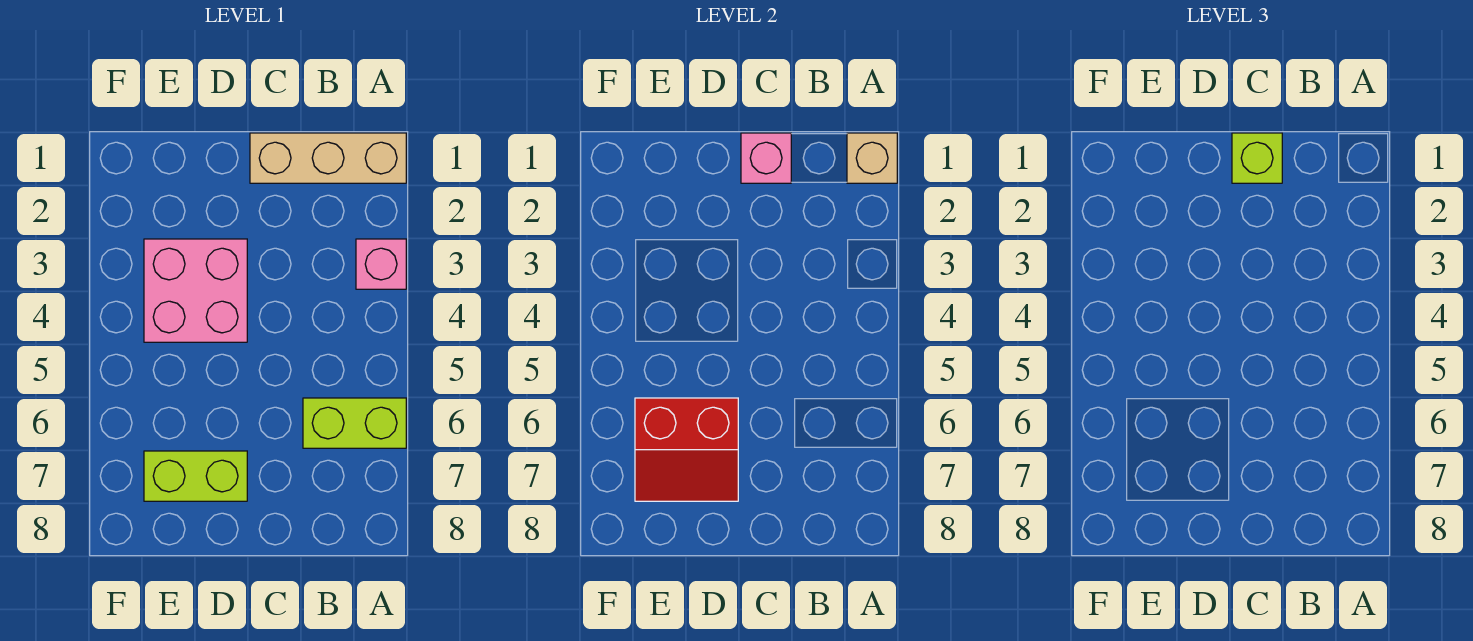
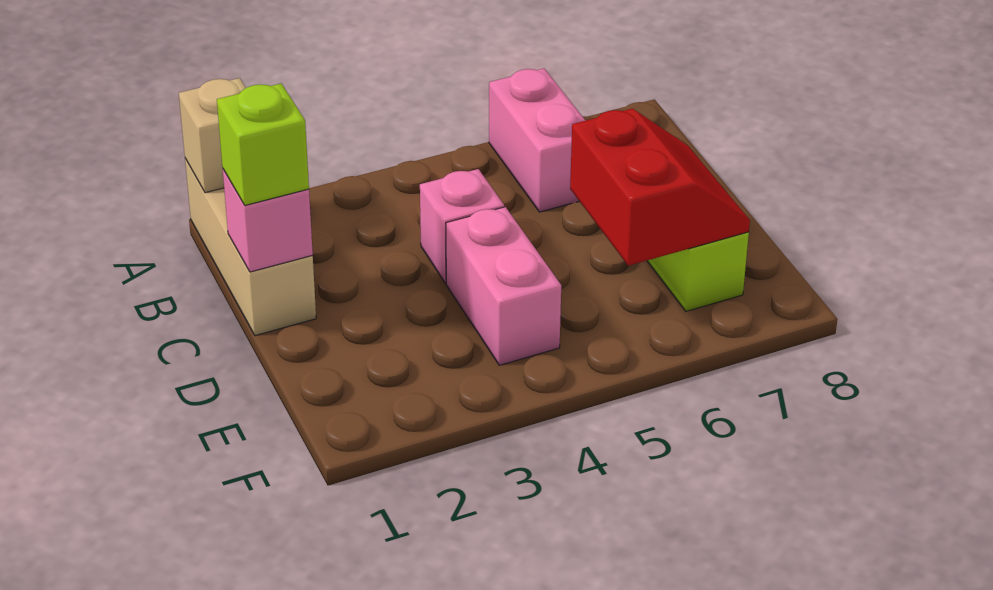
pink brick A3 level 1 -> pink brick C4 level 1
lime brick A6:B6 level 1 -> pink brick A6:B6 level 1
pink brick D3:E4 level 1 -> pink brick D4:E4 level 1

